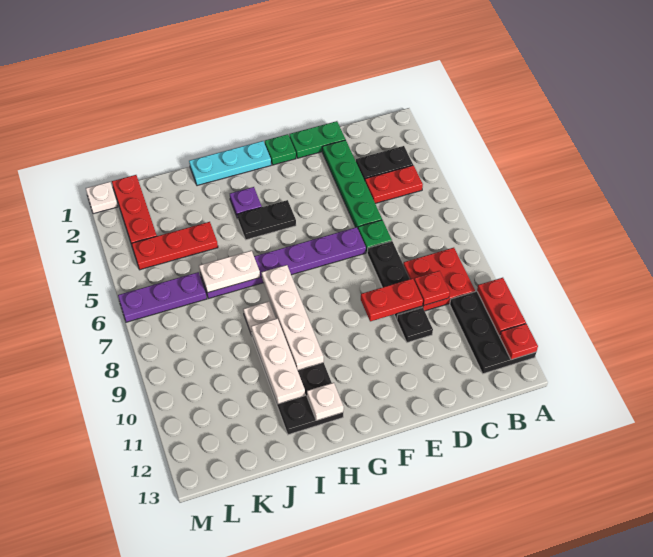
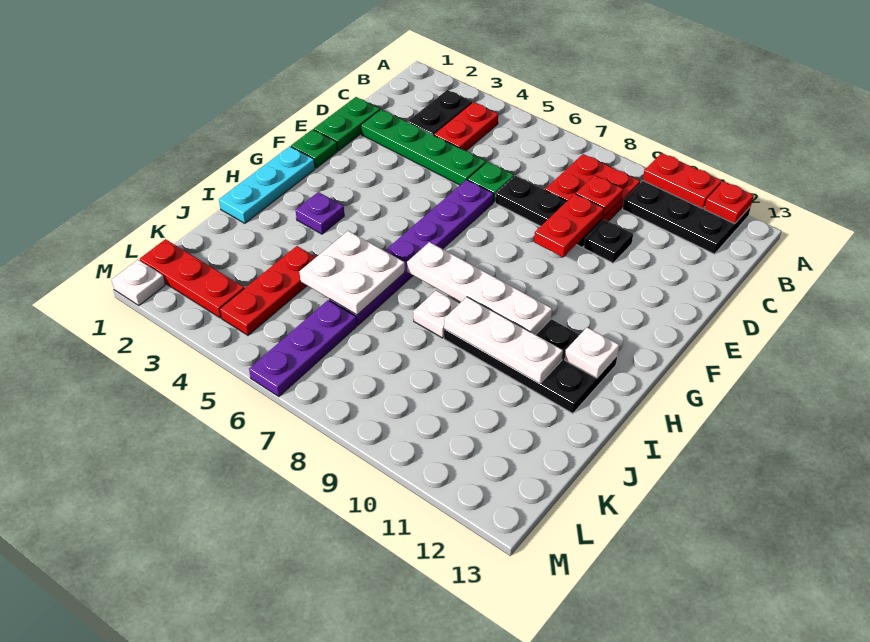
black plate G4:H4 level 1 -> none
white plate I6:J6 level 2 -> white plate I5:J6 level 2

